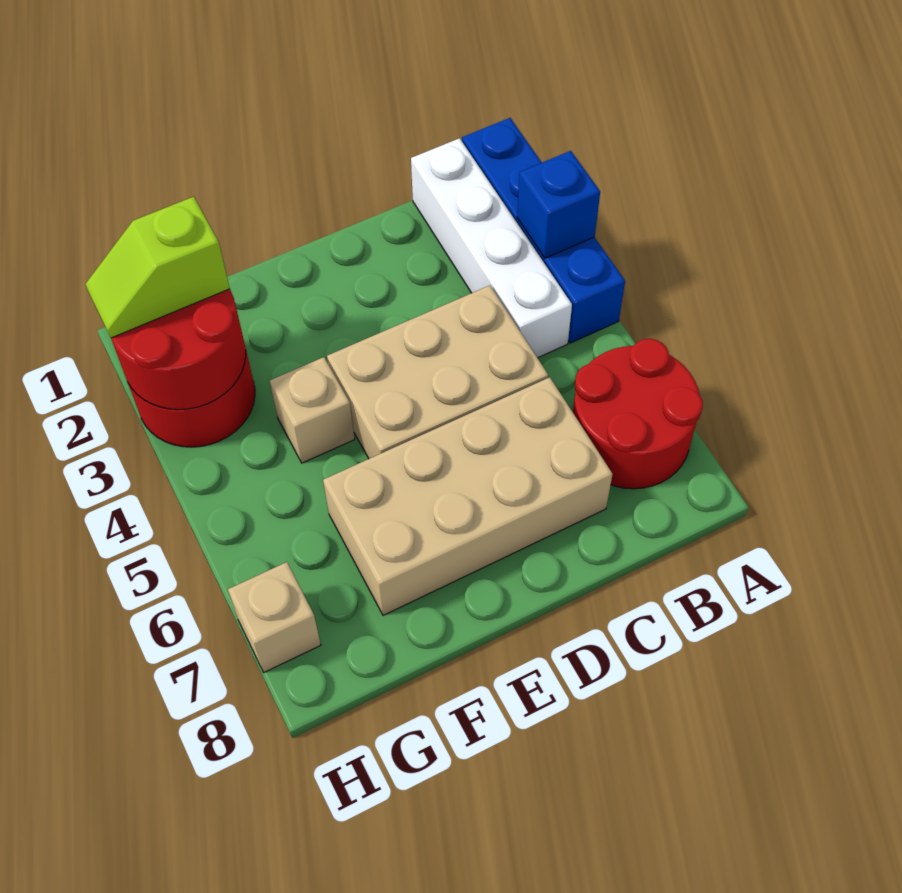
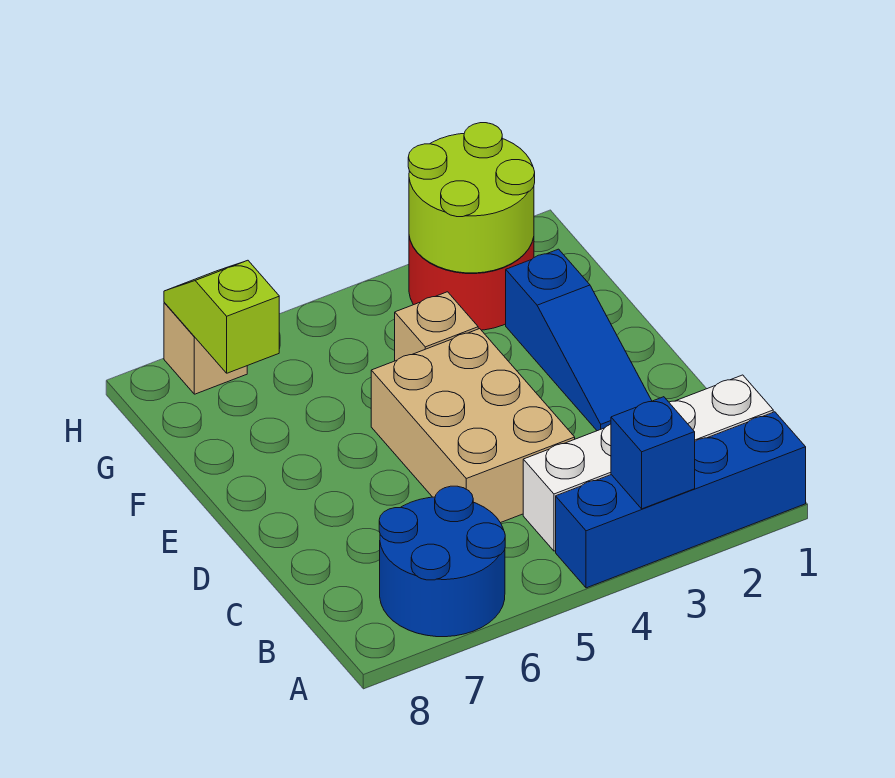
red round brick A6:B7 level 1 -> blue round brick A6:B7 level 1
tan brick C6:F7 level 1 -> none
none -> blue slope D2:F2 level 1 top F
red round brick G2:H3 level 2 -> lime round brick G2:H3 level 2
lime slope G2:H2 level 3 top G -> lime slope G7:H7 level 2 top G

